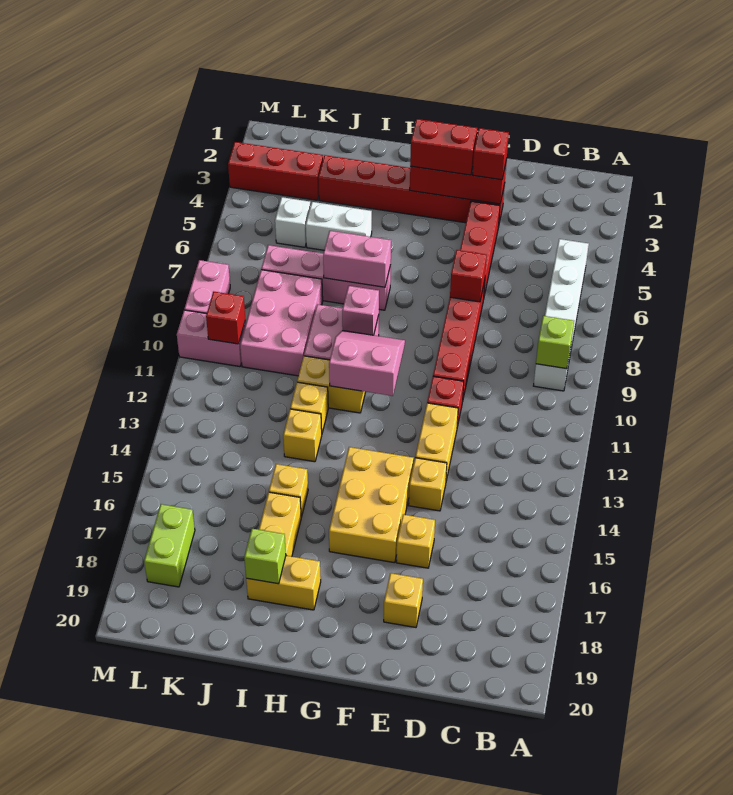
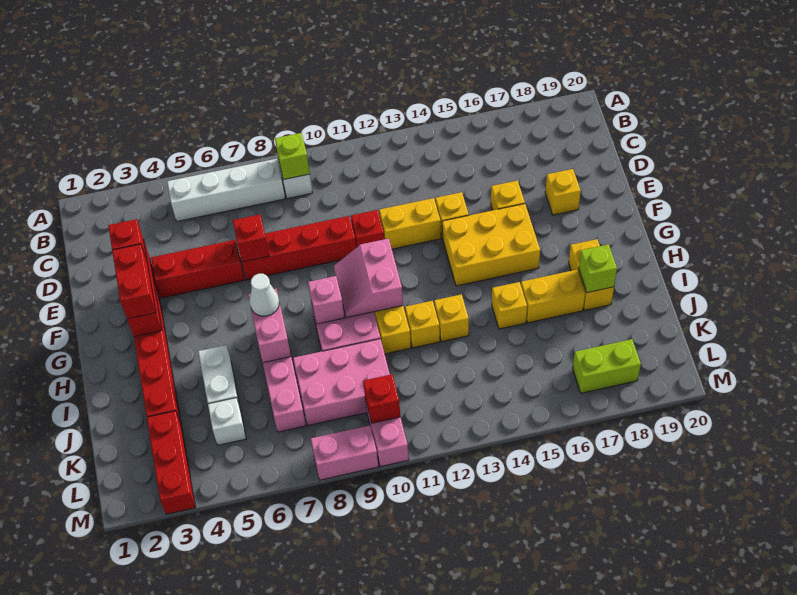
none -> white cone H7 level 3

